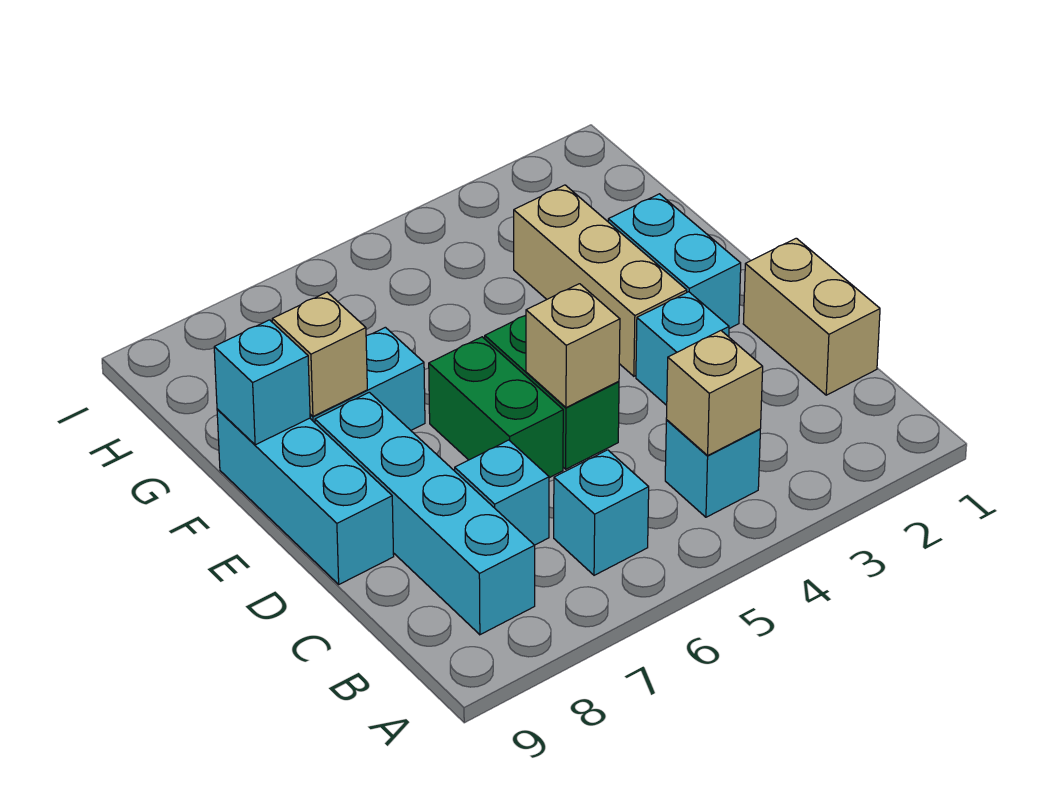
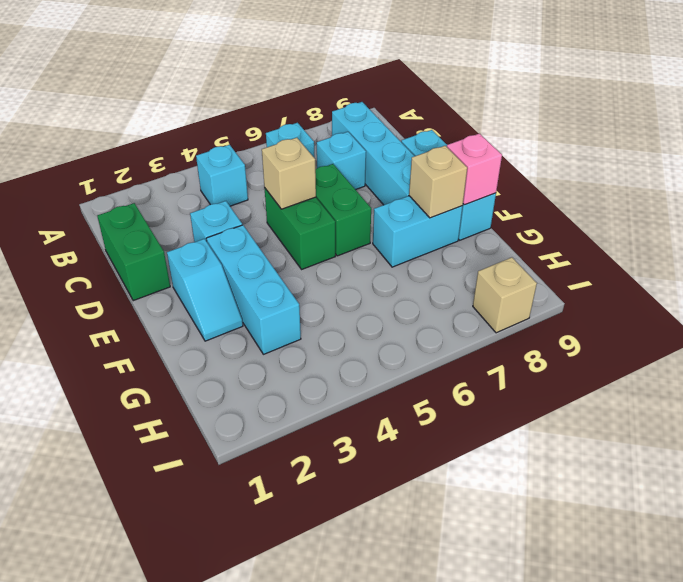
tan brick B4 level 2 -> tan brick I8 level 1
tan brick C1:D1 level 1 -> green brick C1:D1 level 1
cyan brick E2:F2 level 1 -> cyan slope E2:F2 level 1 top E
tan brick E3:G3 level 1 -> cyan brick E3:G3 level 1
cyan brick F9 level 2 -> pink brick F9 level 2

